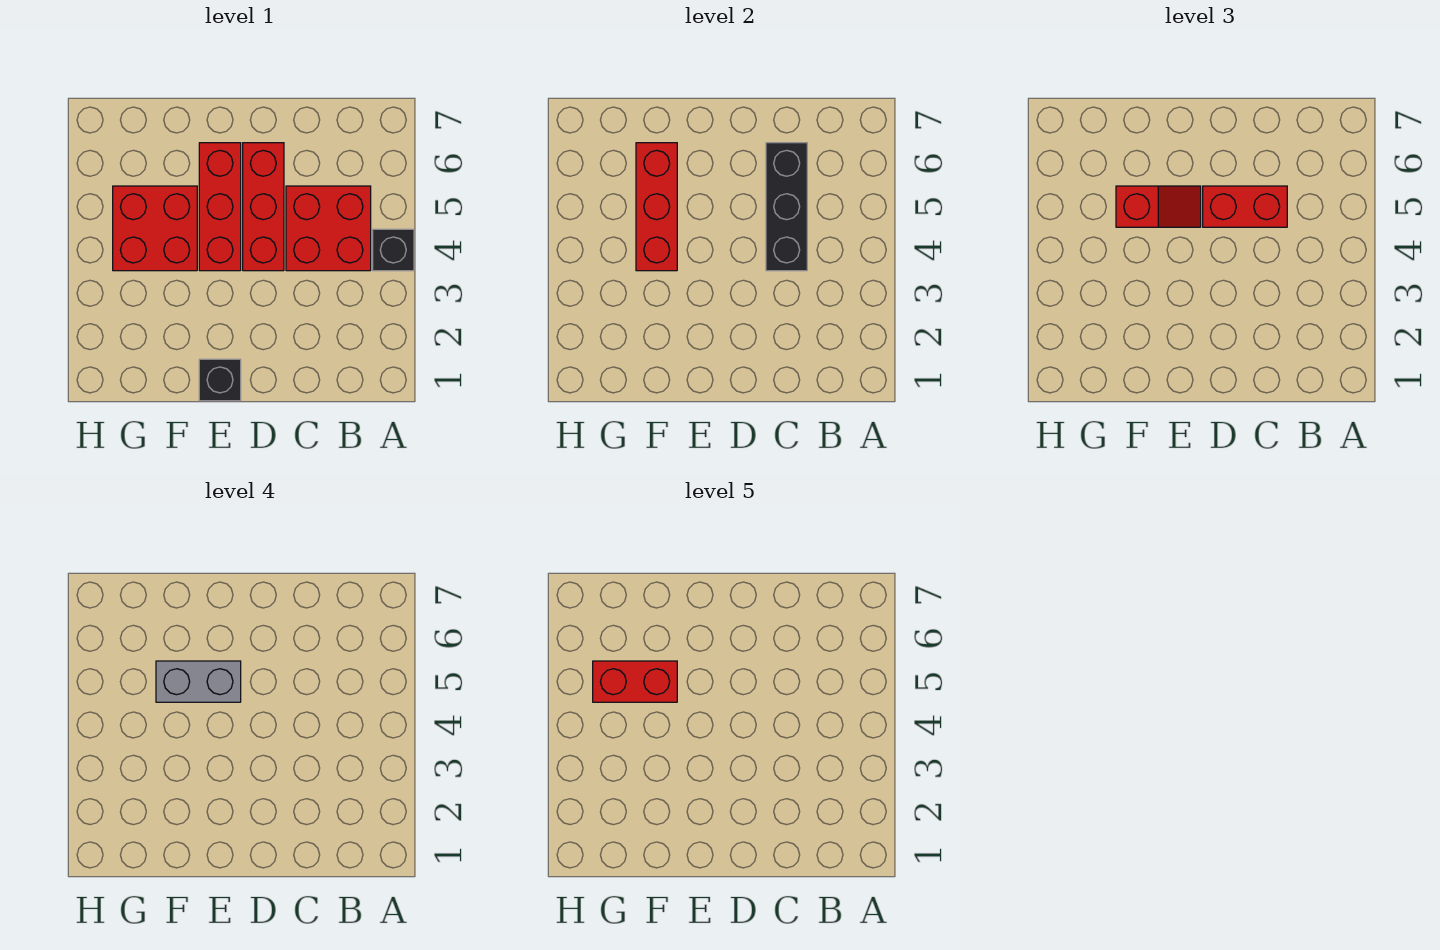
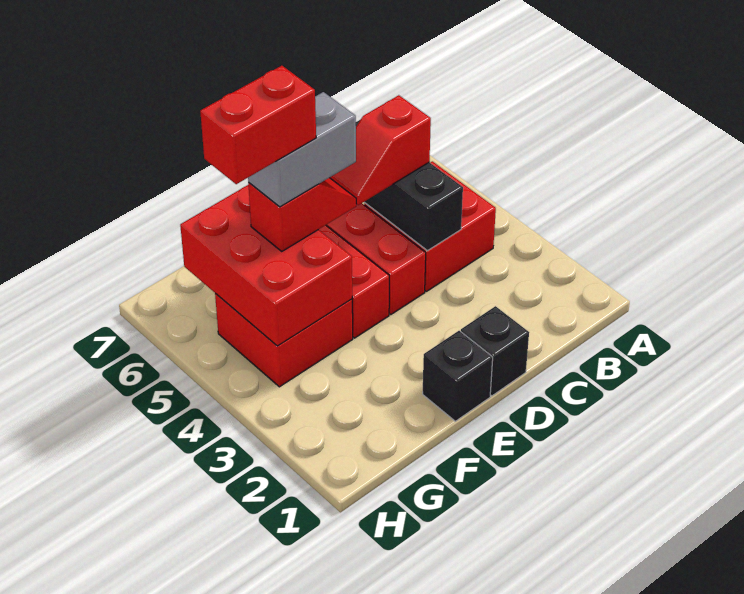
black brick A4 level 1 -> black brick D1 level 1
red brick C5:D5 level 3 -> red slope C5:D5 level 3 top C
red brick F4:F6 level 2 -> red brick F4:G6 level 2

